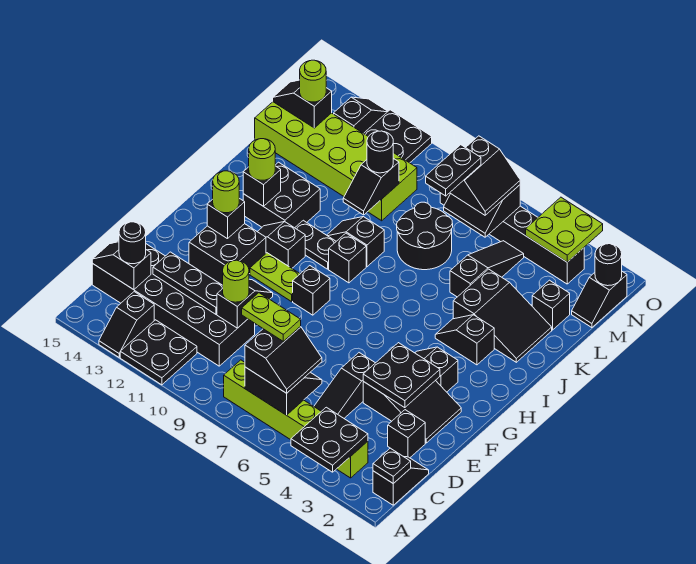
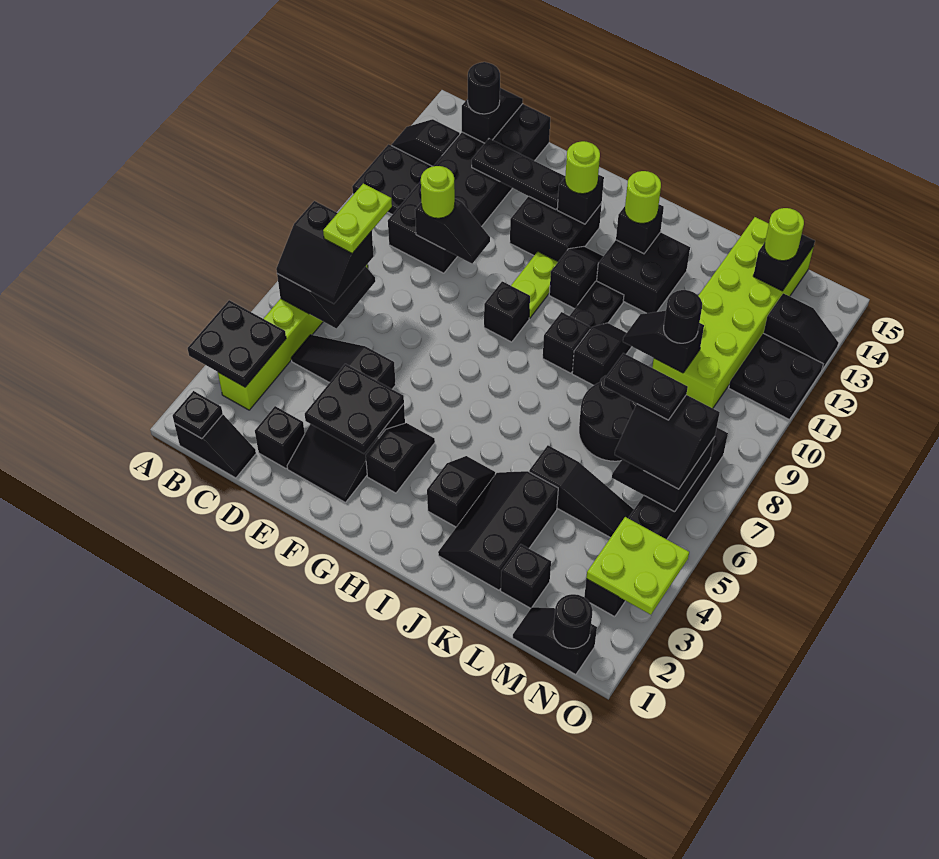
black plate D11:D13 level 2 -> black plate D13:F13 level 2
black slope J2:K4 level 1 top 4 -> black slope J2:K4 level 1 top K

